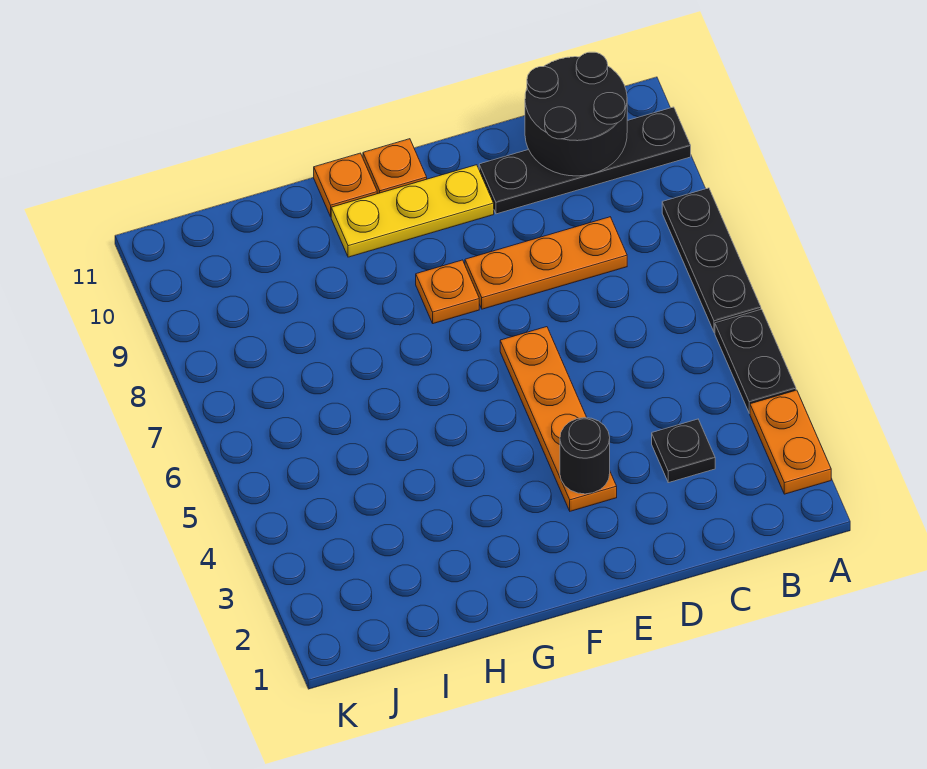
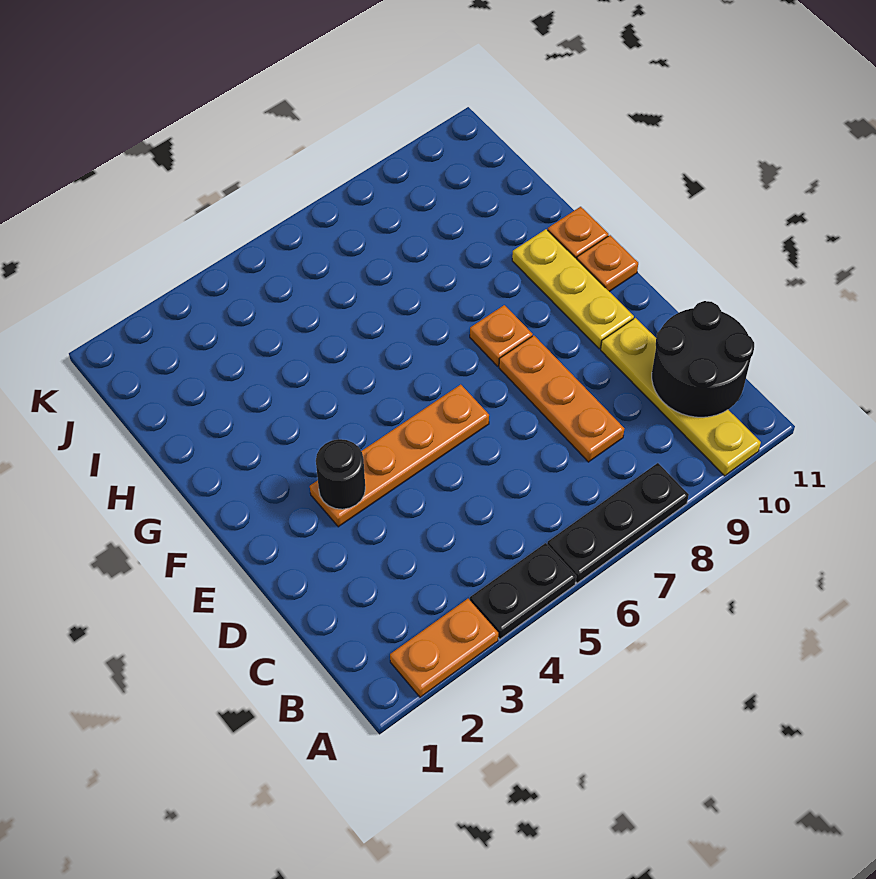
black plate A10:D10 level 1 -> yellow plate A10:D10 level 1
black plate C3 level 1 -> none

